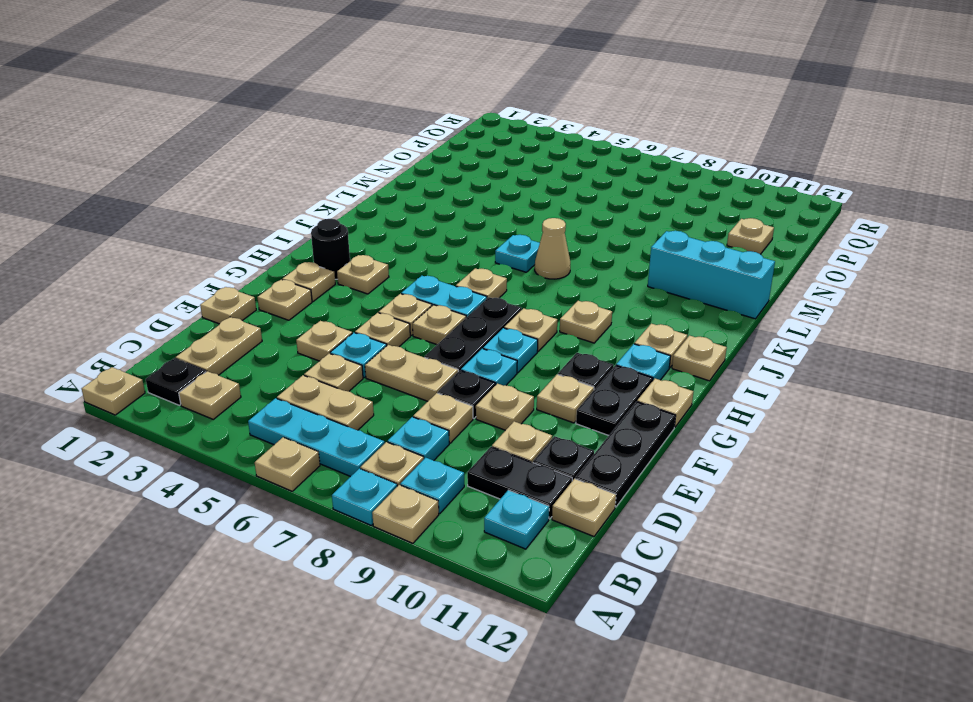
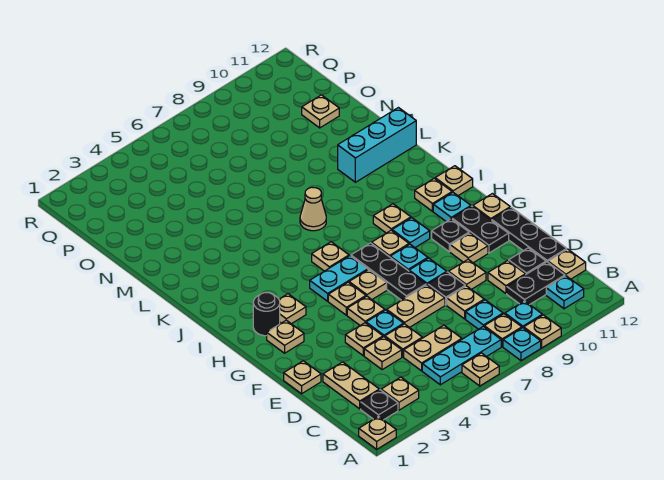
tan plate F2 level 1 -> tan plate D4 level 1
cyan plate K6 level 1 -> cyan plate H9 level 1

